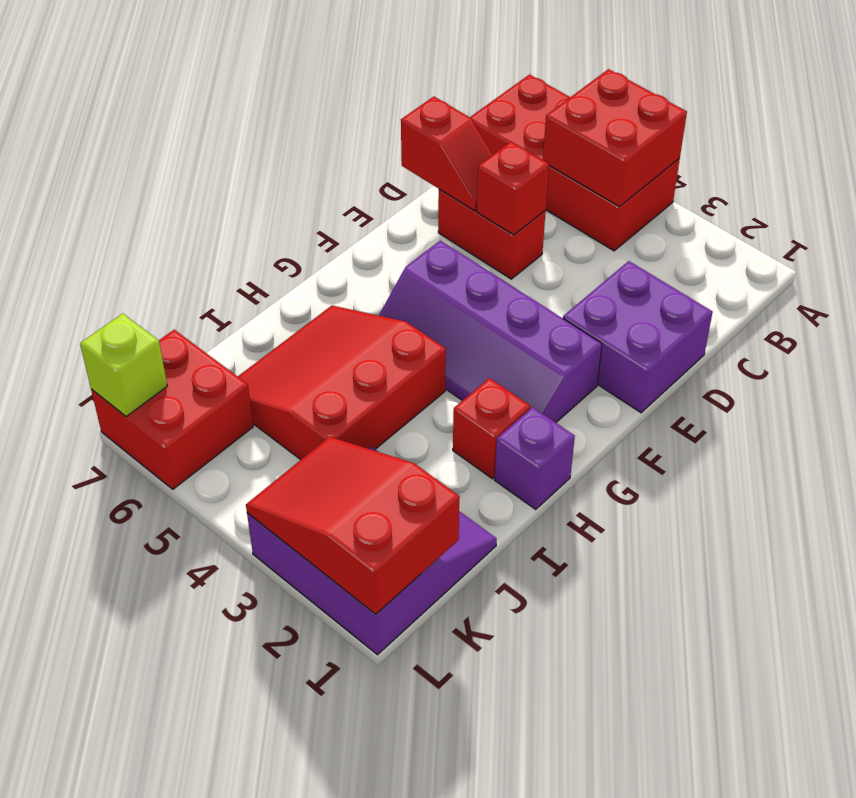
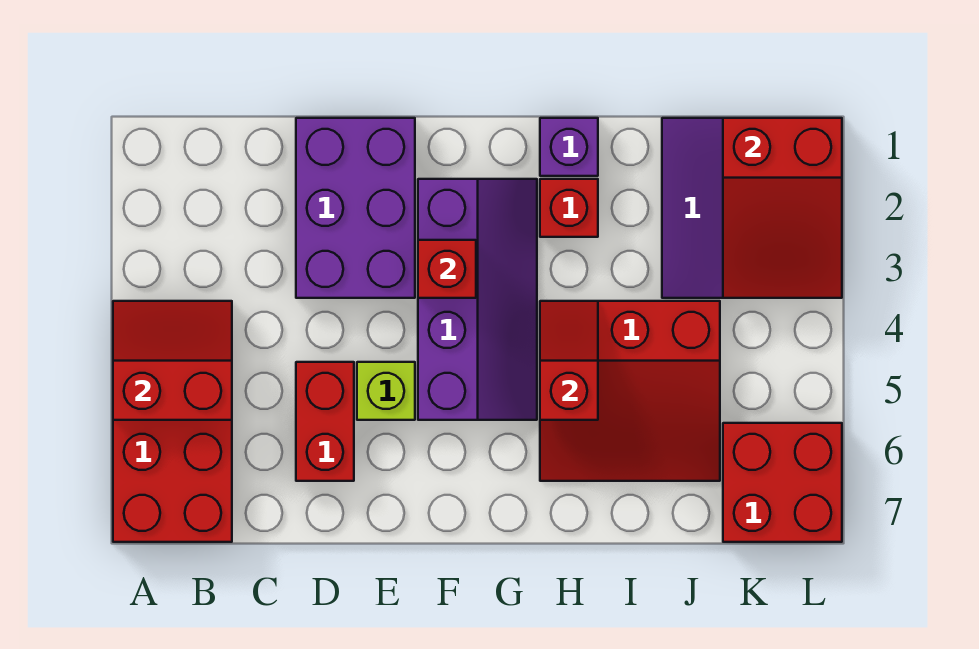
red brick A4:B5 level 2 -> red slope A4:B5 level 2 top 5
purple brick D1:E2 level 1 -> purple brick D1:E3 level 1
red brick D5 level 2 -> red brick F3 level 2
red slope D6:D7 level 2 top 7 -> red slope H4:H5 level 2 top 5
lime brick L7 level 2 -> lime brick E5 level 1

